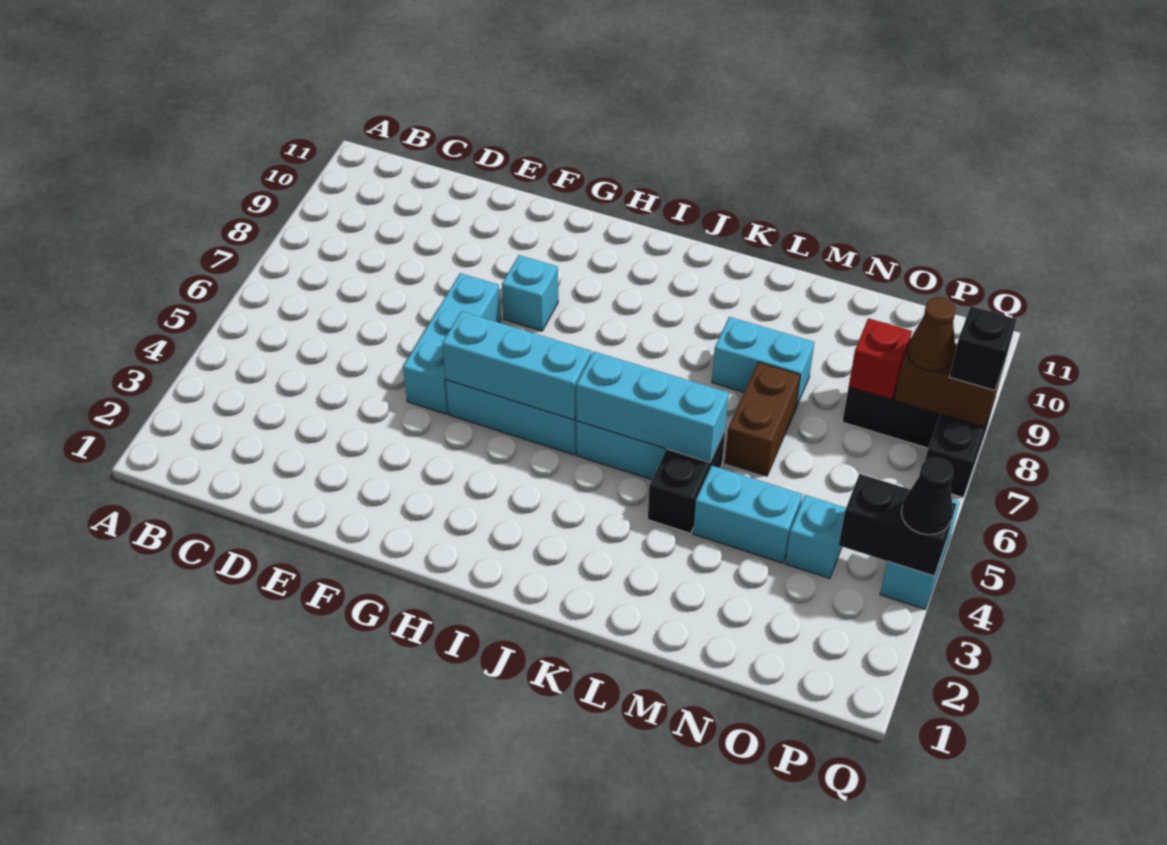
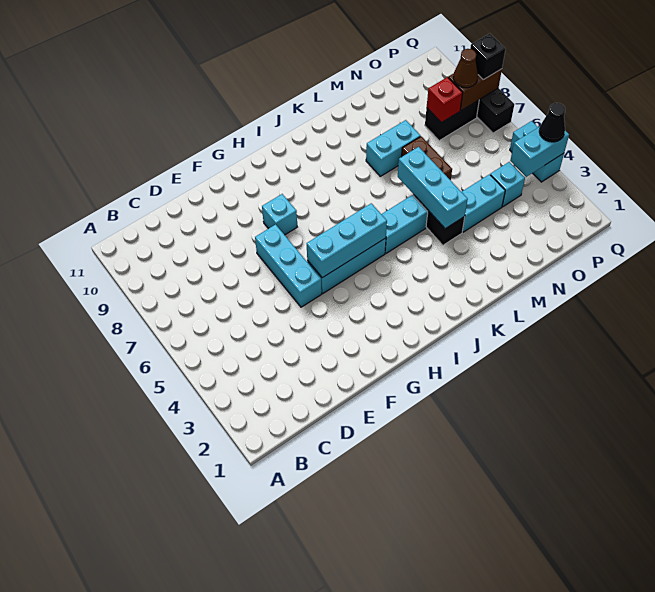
cyan brick J5:L5 level 2 -> cyan brick L4:L6 level 2
black brick P4:Q4 level 2 -> cyan brick P4:Q4 level 2

